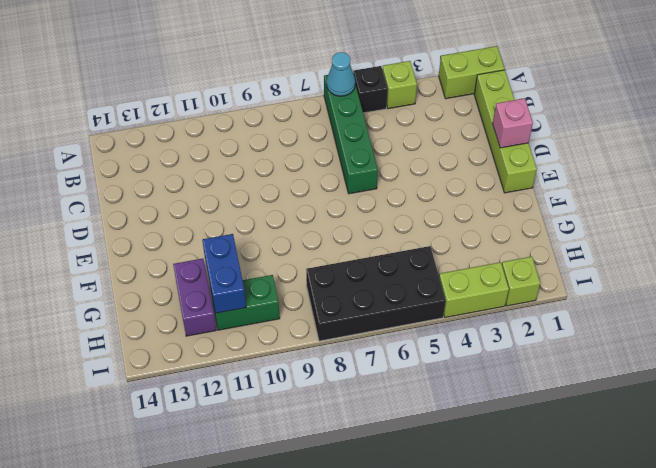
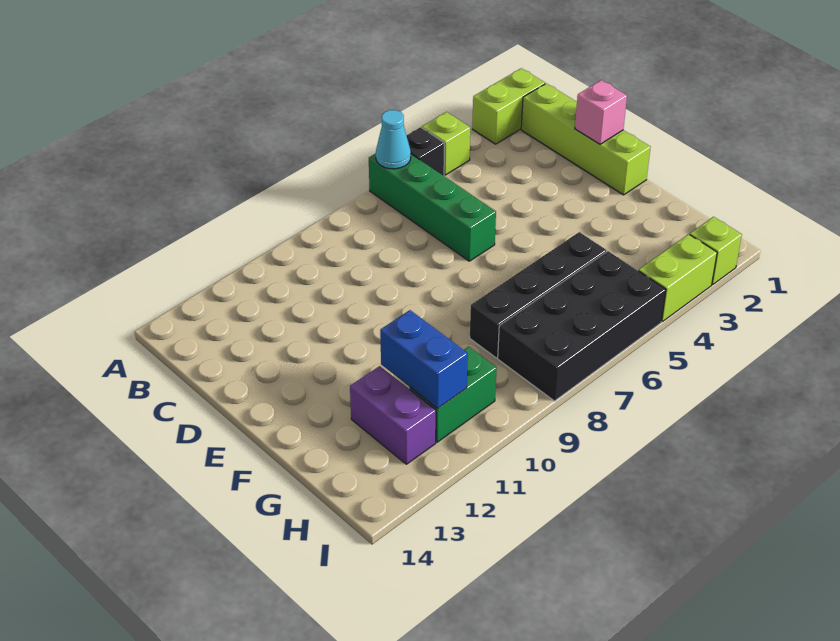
none -> black brick G5:G8 level 1

